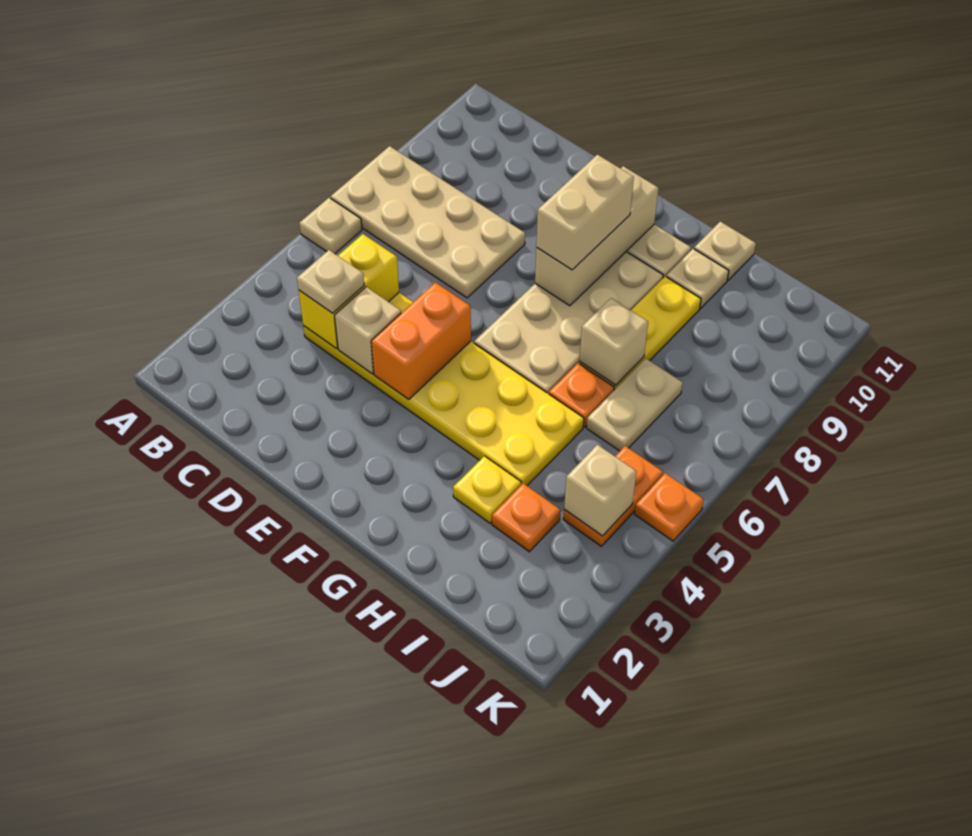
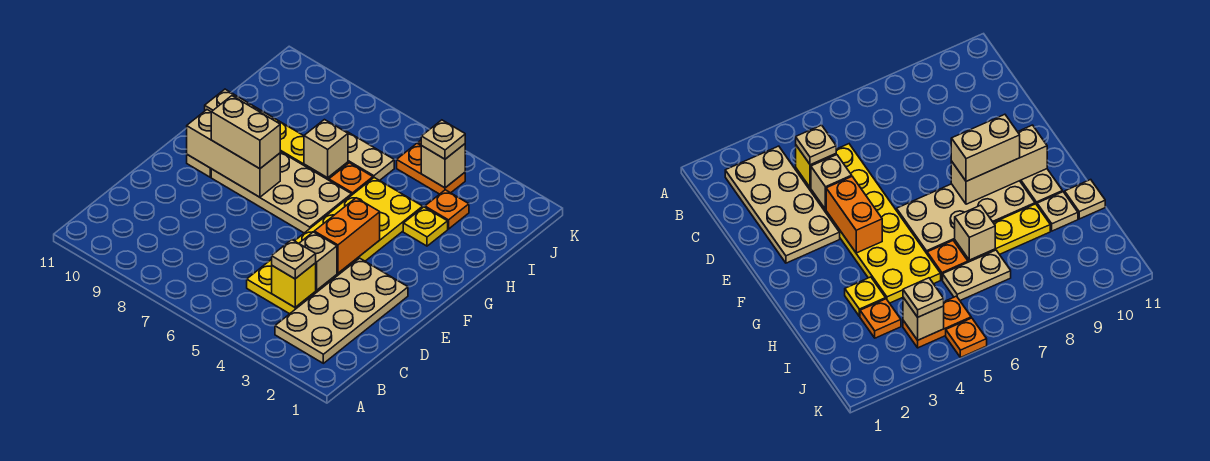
tan plate A6 level 1 -> tan plate J4 level 3
tan plate A7:D8 level 1 -> tan plate B2:E3 level 1
yellow brick C4:C5 level 2 -> yellow brick C4 level 2
orange brick E4:E5 level 2 -> orange brick E4:F4 level 2

